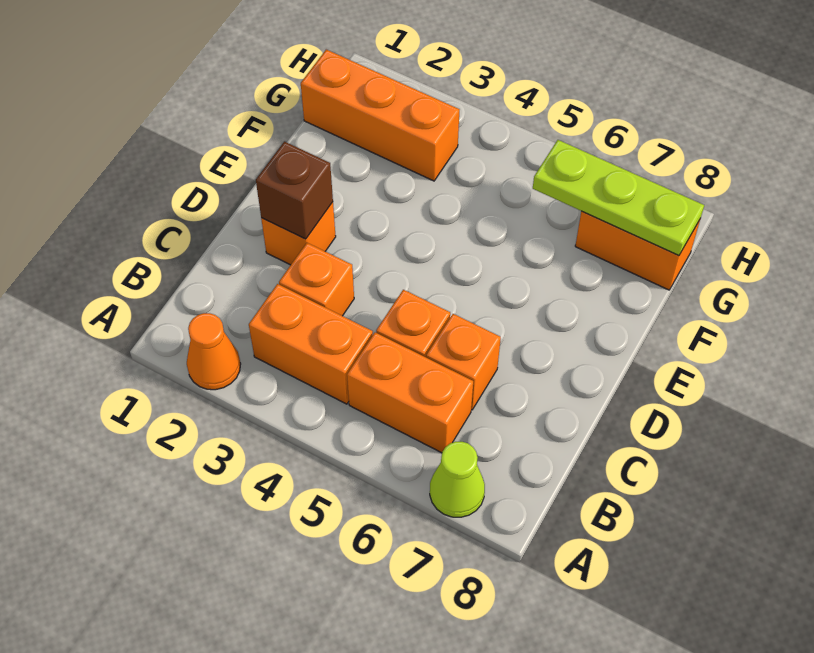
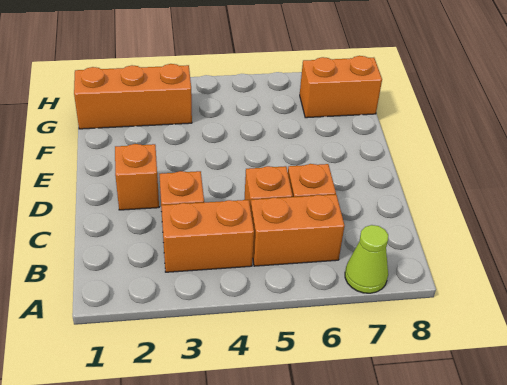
orange cone A2 level 1 -> none
brown brick D2 level 2 -> none
lime plate G6:G8 level 2 -> none

